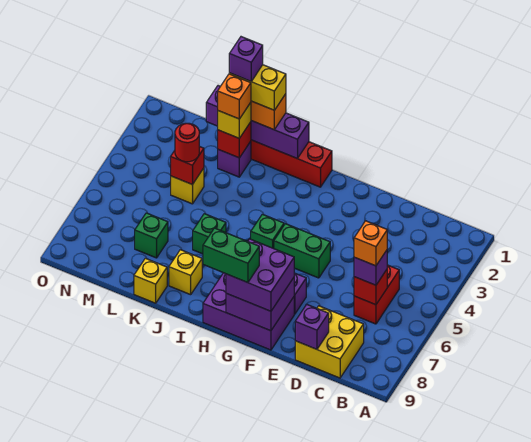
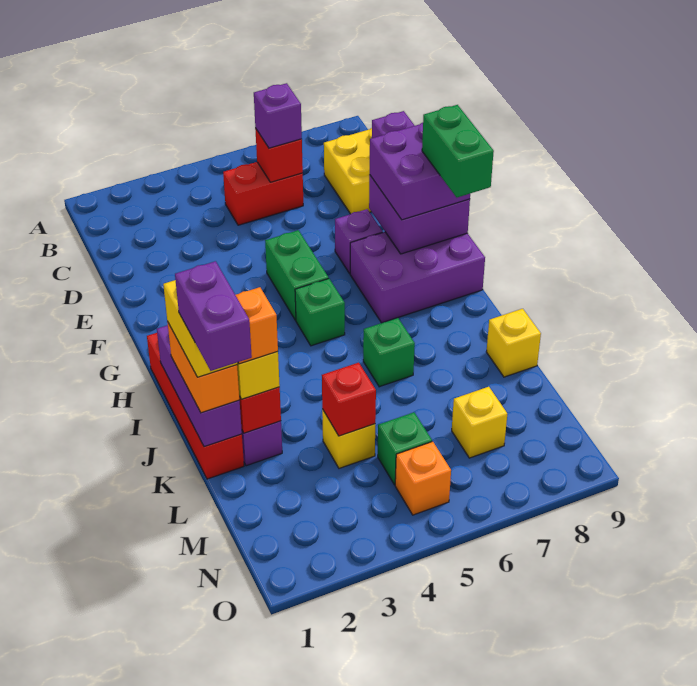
orange brick C6 level 4 -> orange brick N5 level 1
purple brick F8:H9 level 1 -> purple brick G7:H9 level 1
purple brick I1:L1 level 2 -> purple brick I1:K1 level 2
yellow brick J8 level 1 -> yellow brick M7 level 1
purple brick K1 level 5 -> purple brick K1:L1 level 5
red round brick L4 level 3 -> none
green brick L7 level 1 -> green brick M5 level 1

